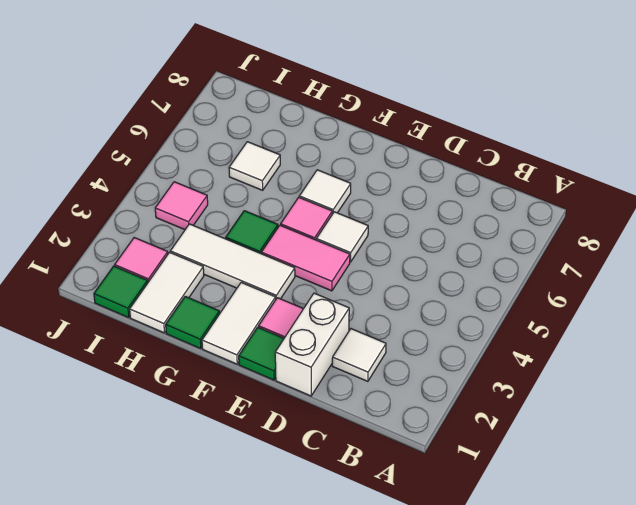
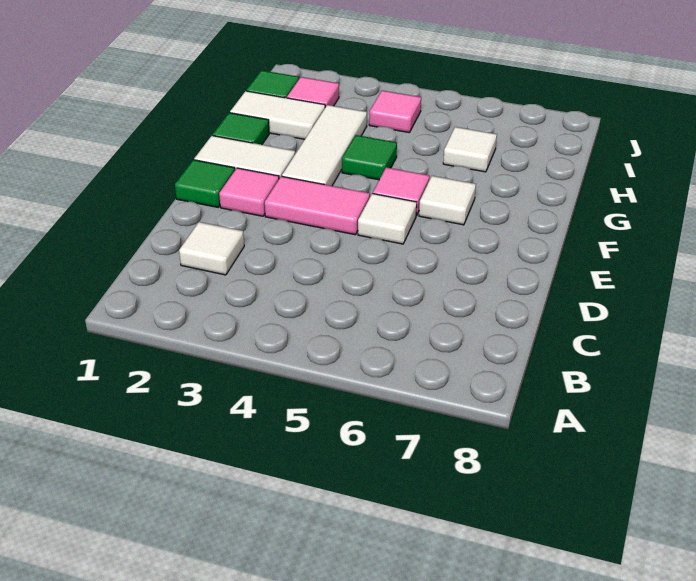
white brick D1:D2 level 1 -> none
pink tile E4:F4 level 1 -> pink tile E3:E4 level 1

